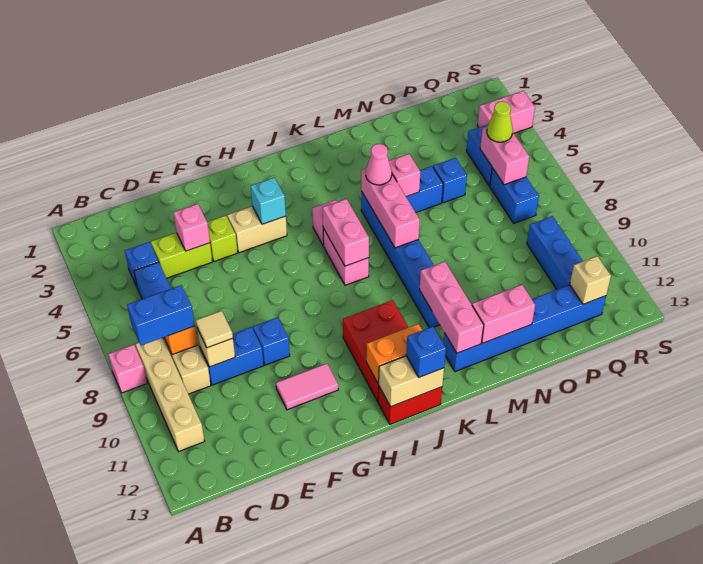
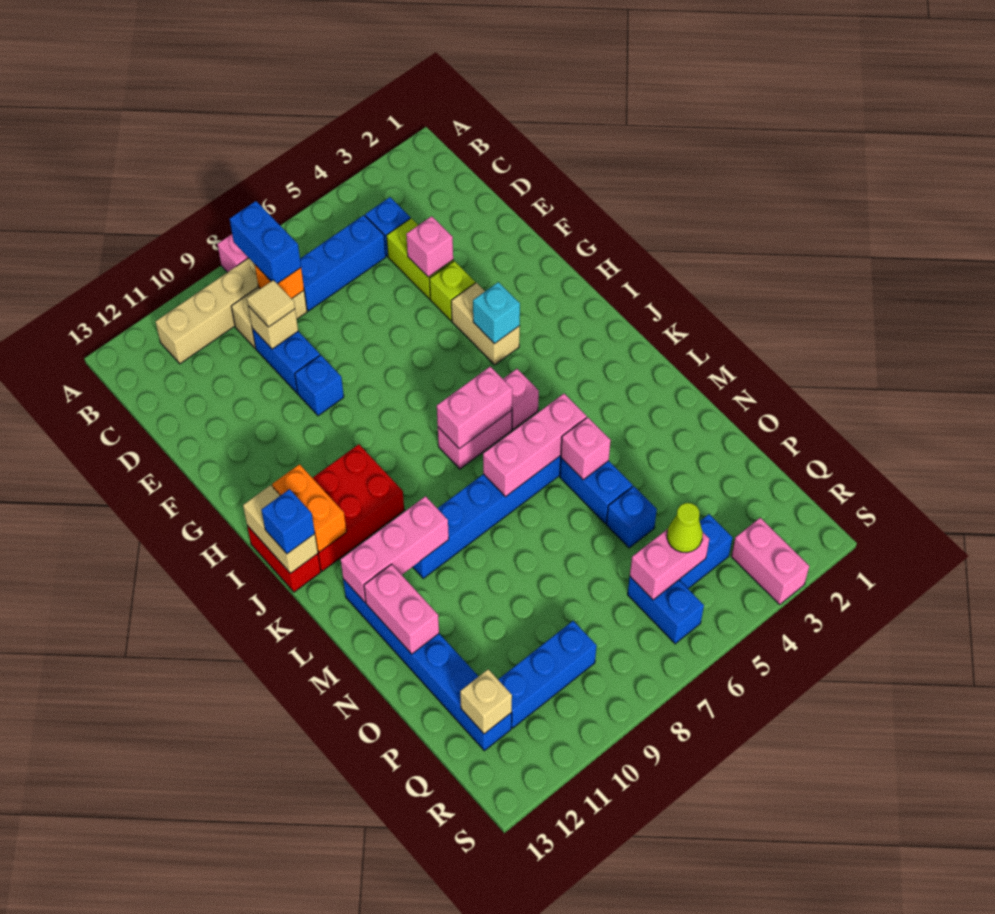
pink tile F11:G11 level 1 -> none
pink cone L5 level 3 -> none
blue brick Q6:Q7 level 1 -> blue brick Q6:R6 level 1

